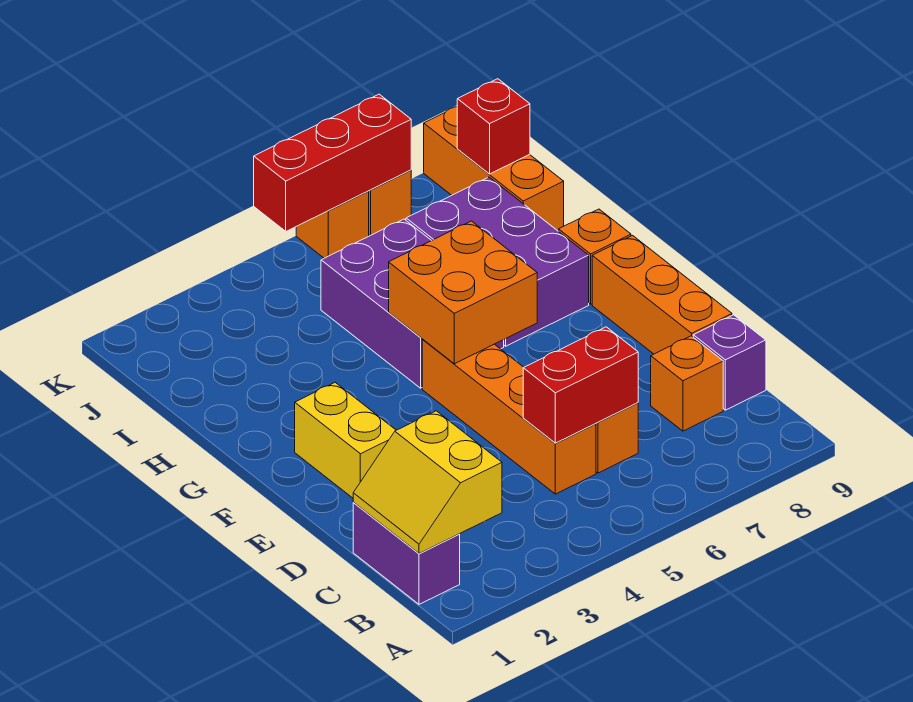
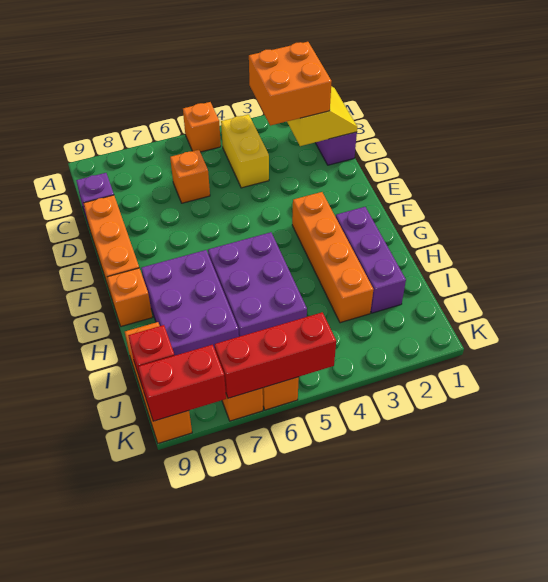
orange brick C5:F5 level 1 -> orange brick F3:I3 level 1
red brick C5:C6 level 2 -> red brick K8:K9 level 2
orange brick C8 level 1 -> orange brick A5 level 1
yellow brick E2:F2 level 1 -> yellow brick B4:C4 level 1
orange brick F5:G6 level 2 -> orange brick B2:C3 level 3
none -> purple brick G2:I2 level 1

